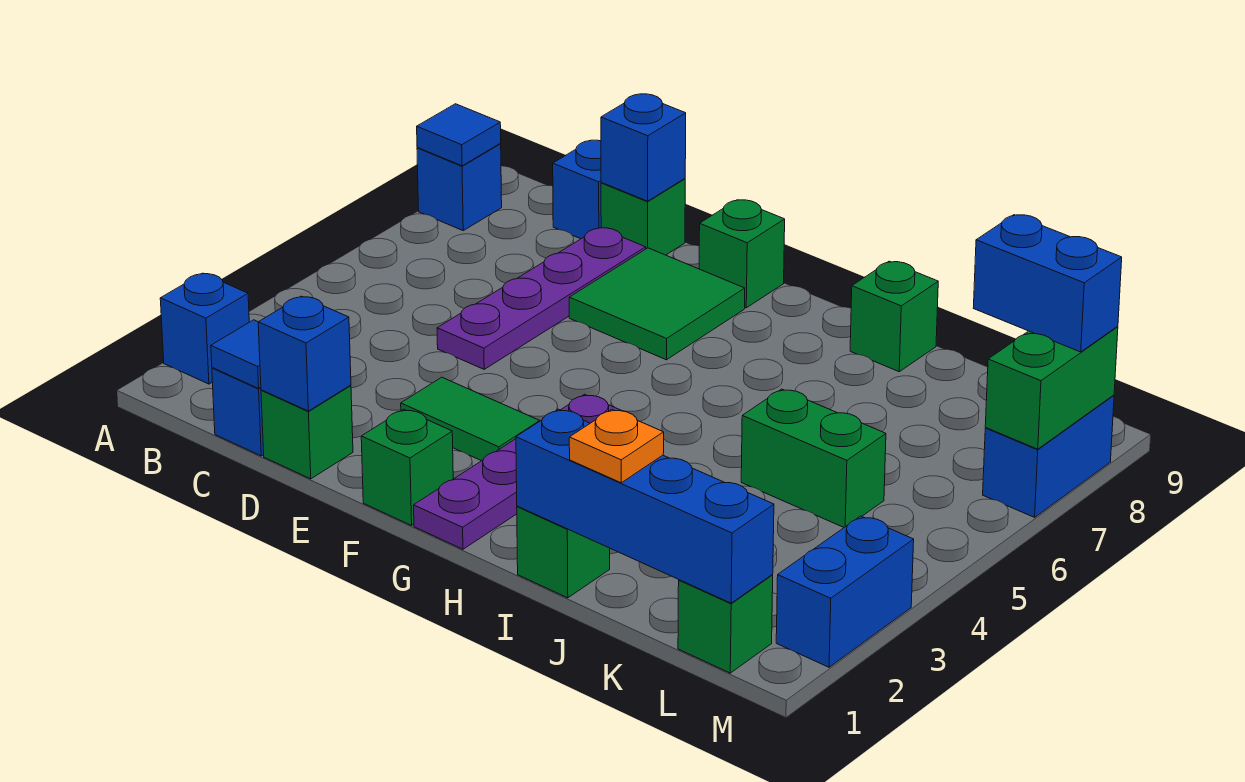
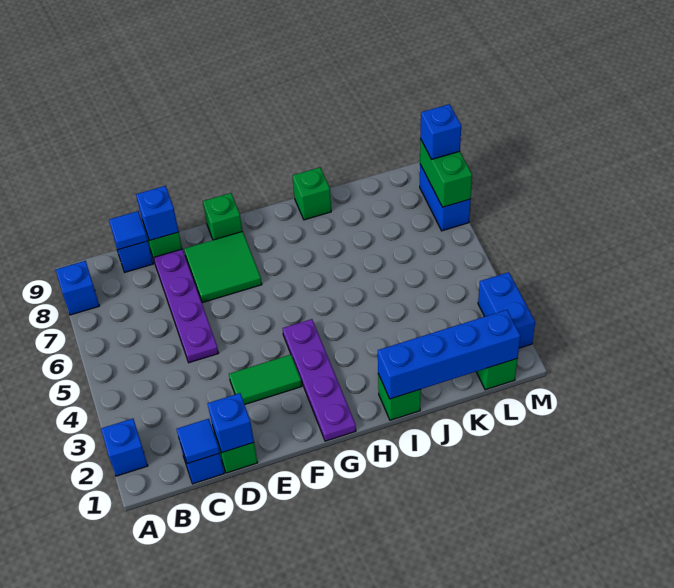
blue tile A8 level 2 -> blue tile C9 level 2
green brick F1 level 1 -> none
orange plate J1 level 3 -> none
green brick J5:K5 level 1 -> none
blue brick L8:M8 level 3 -> blue brick M8 level 3

